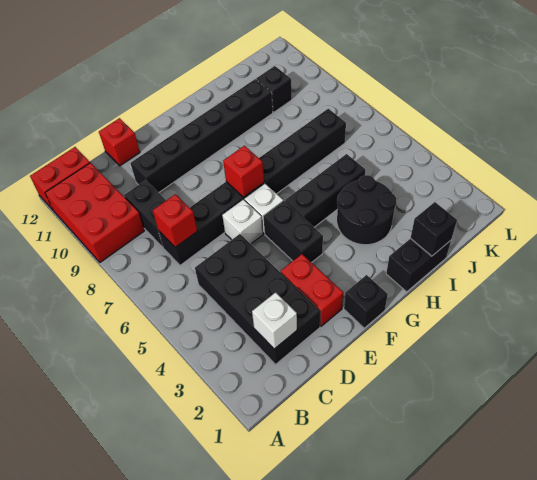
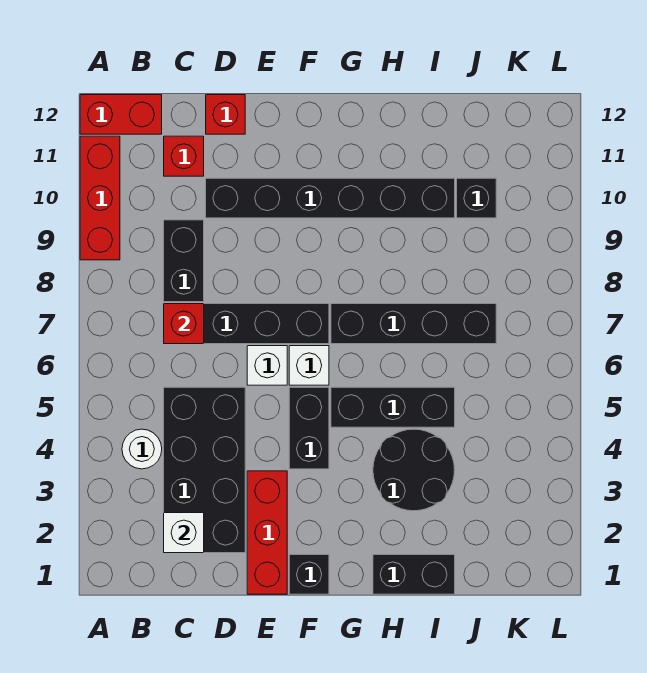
red brick A9:B11 level 1 -> red brick A9:A11 level 1
none -> white round brick B4 level 1
red brick E2:E3 level 1 -> red brick E1:E3 level 1
red brick F7 level 2 -> red brick C11 level 1
black brick I1 level 2 -> none

